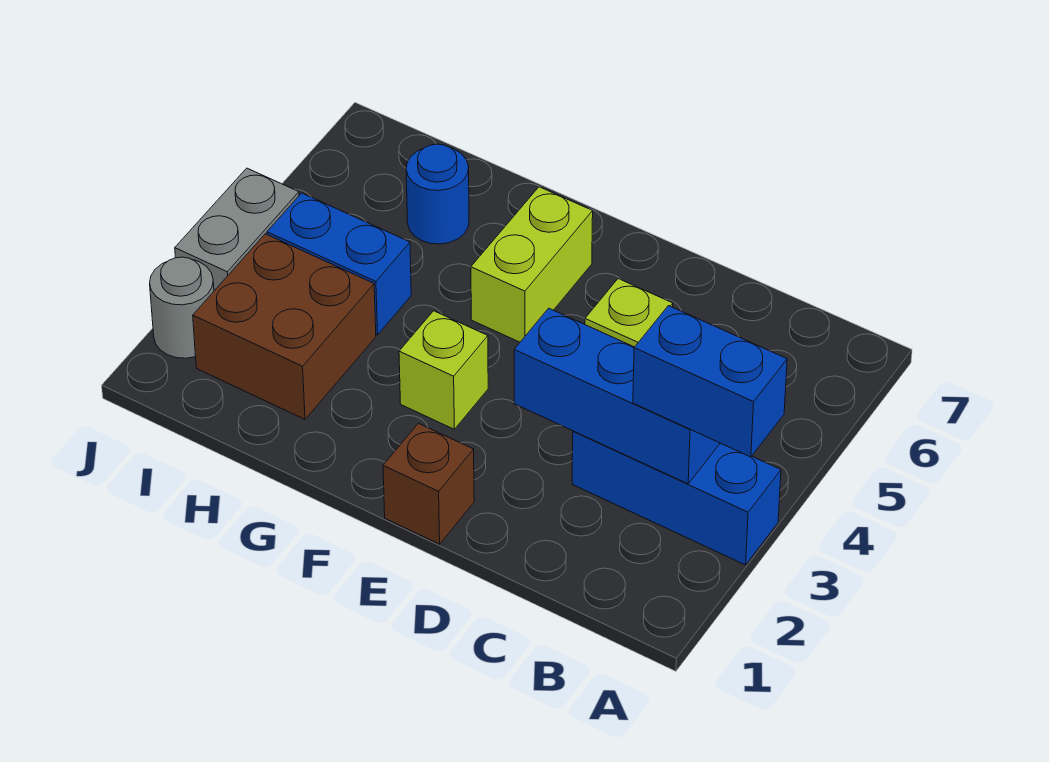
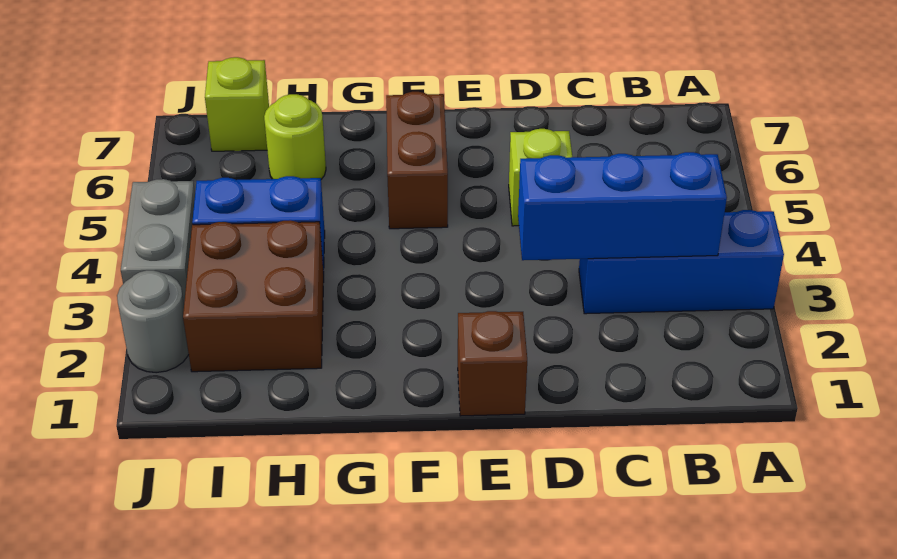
blue brick A3:B3 level 3 -> none
lime brick F3 level 1 -> lime brick I7 level 1
lime brick F5:F6 level 1 -> brown brick F5:F6 level 1
blue round brick H6 level 1 -> lime round brick H6 level 1

